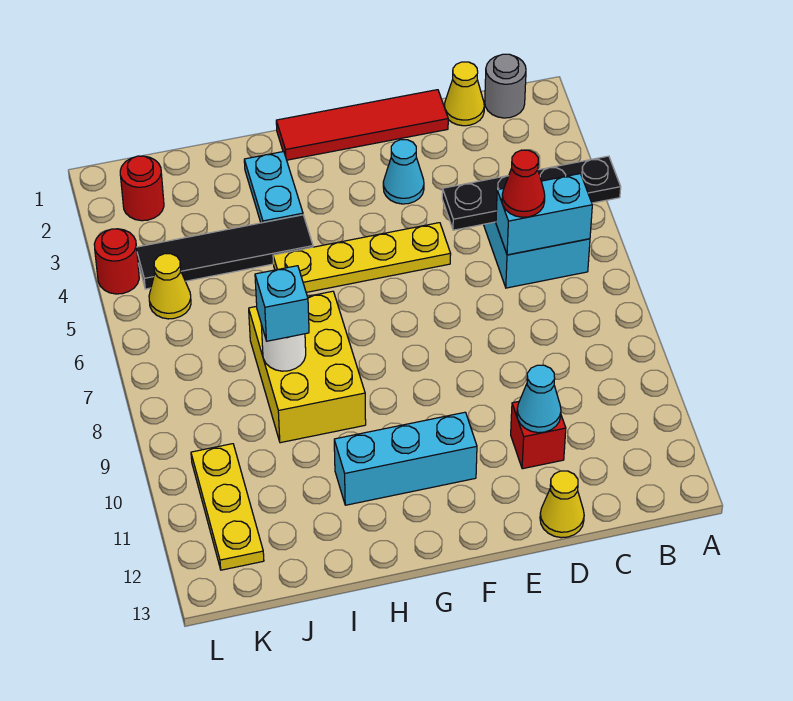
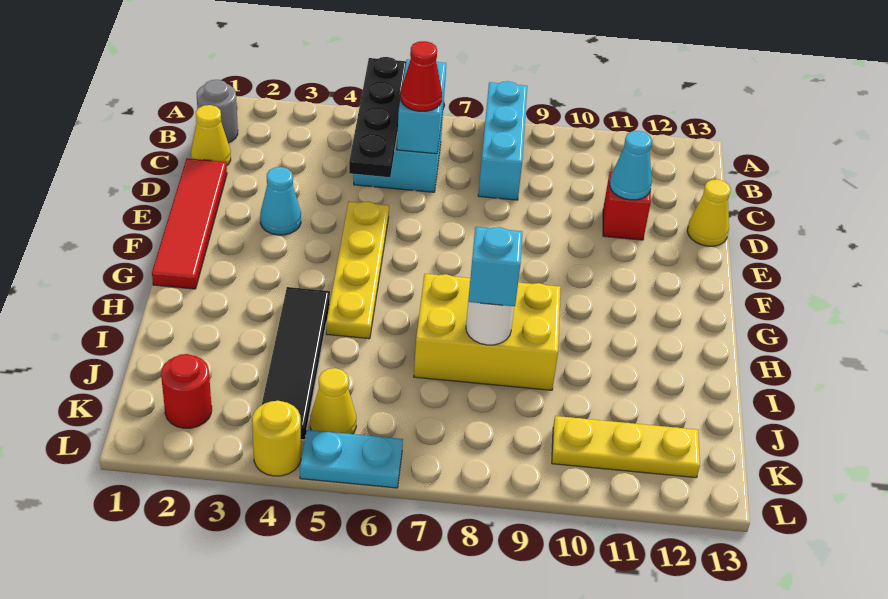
cyan brick F11:H11 level 1 -> cyan brick A8:C8 level 1
cyan plate H2:H3 level 1 -> cyan plate L5:L6 level 1
red round brick L4 level 1 -> yellow round brick L4 level 1

